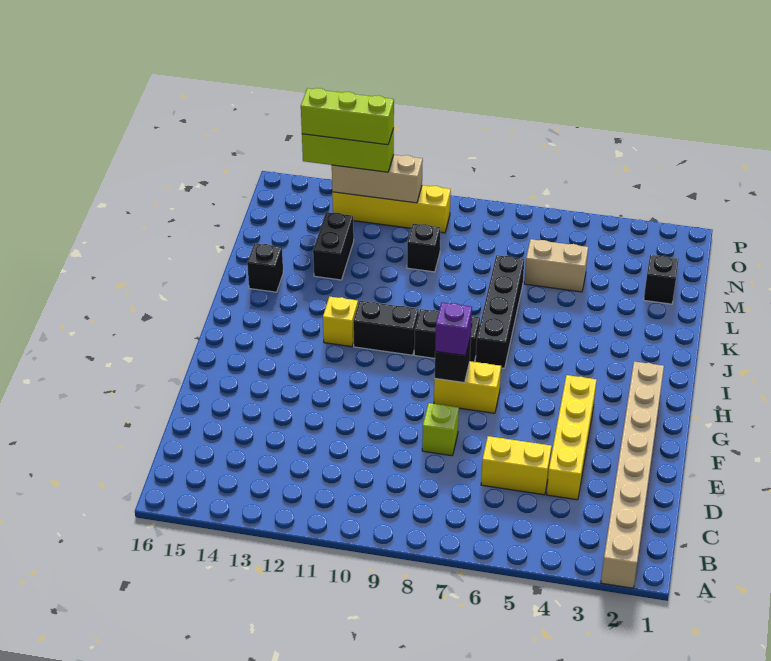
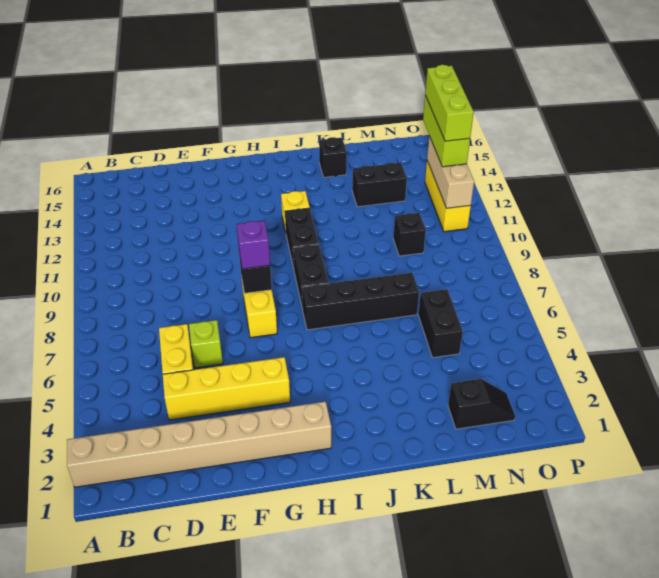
lime brick E8 level 1 -> lime brick E6 level 1
tan brick M5:M6 level 1 -> black brick M5:M6 level 1
yellow brick O10:O13 level 1 -> yellow brick O11:O13 level 1

